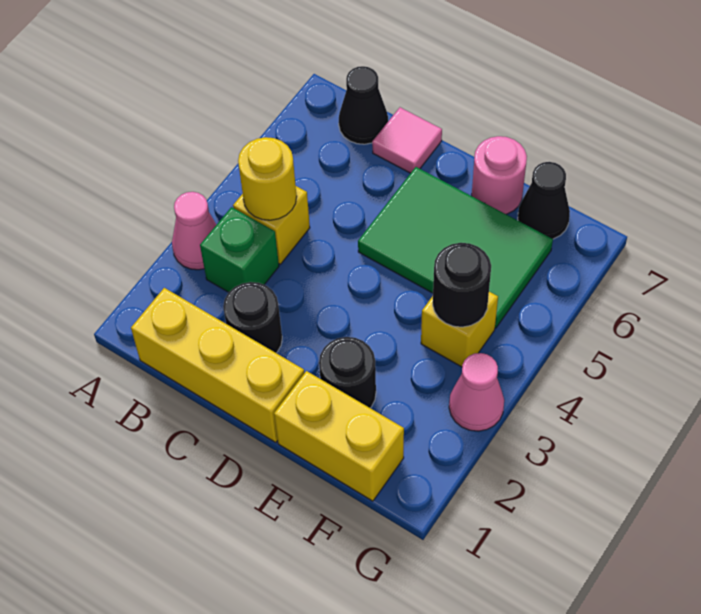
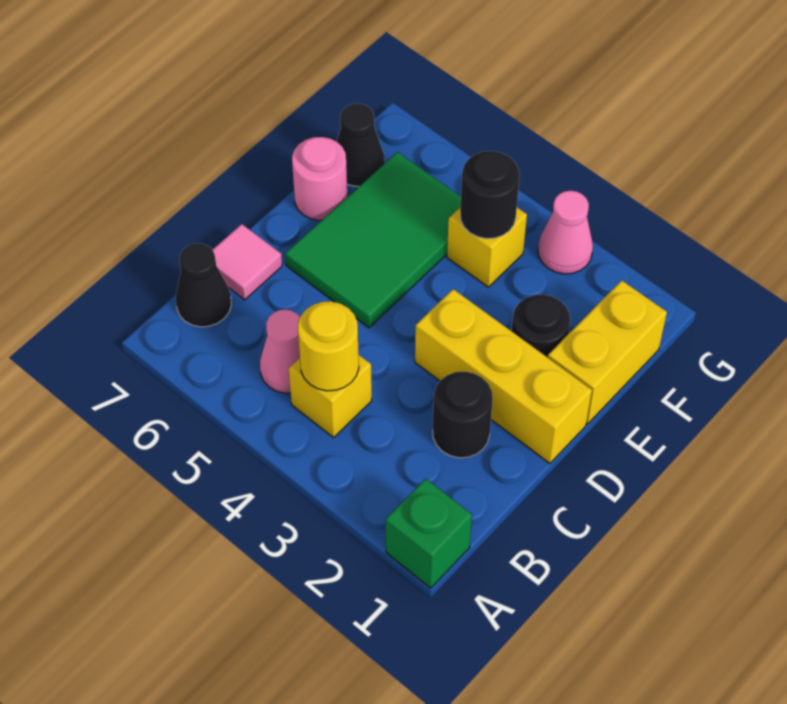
pink cone A3 level 1 -> pink cone B5 level 1
yellow brick B1:D1 level 1 -> yellow brick D1:D3 level 1
green brick B3 level 1 -> green brick A1 level 1

